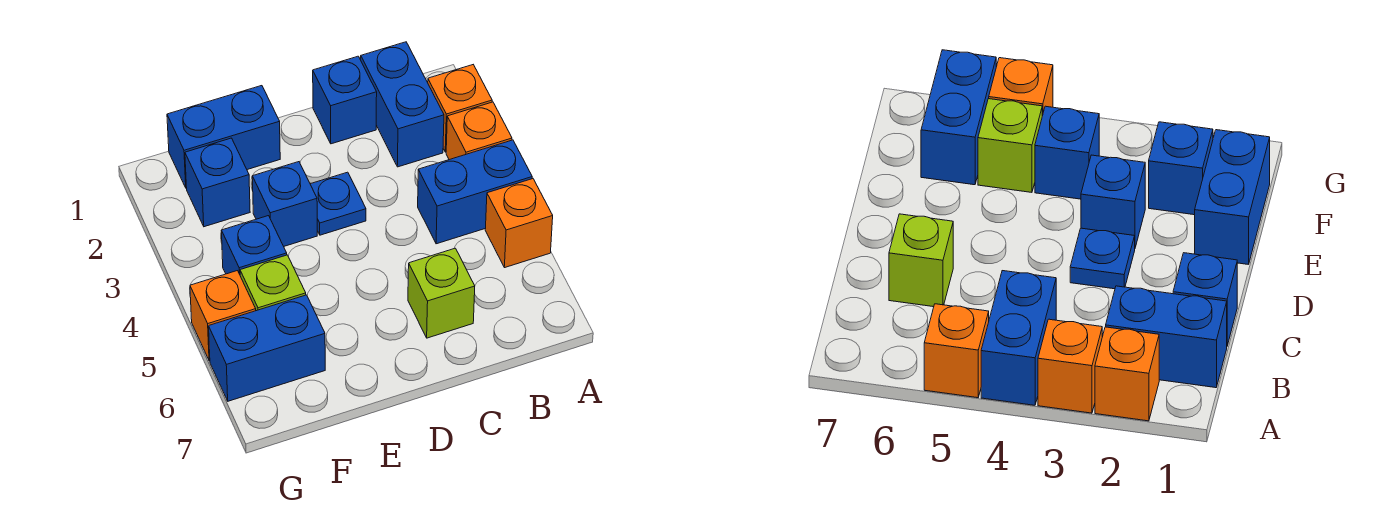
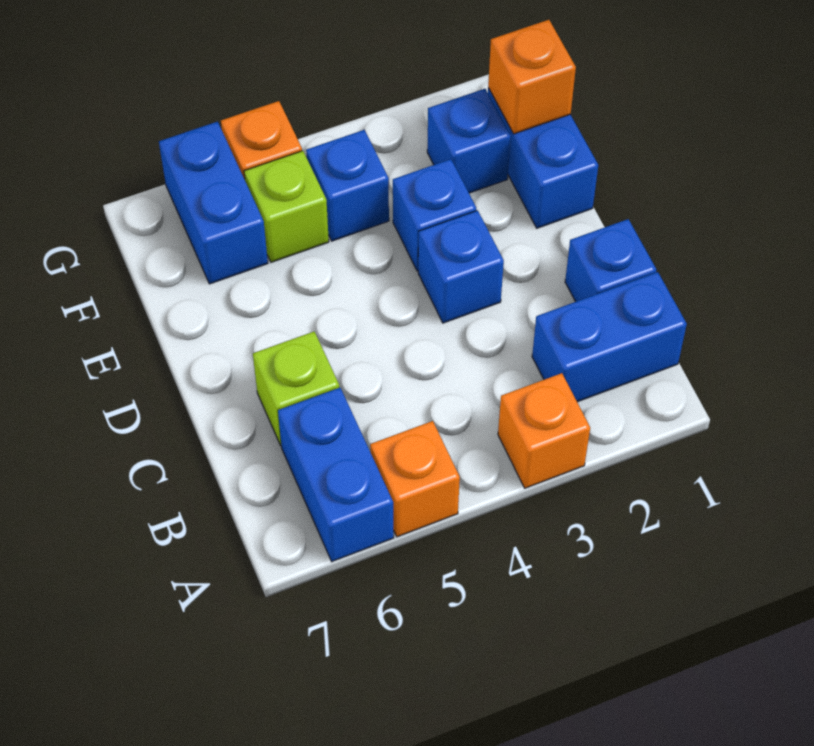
orange brick A2 level 1 -> orange brick F1 level 2
blue brick A4:B4 level 1 -> blue brick A6:B6 level 1
blue plate D3 level 1 -> blue brick D3 level 1

